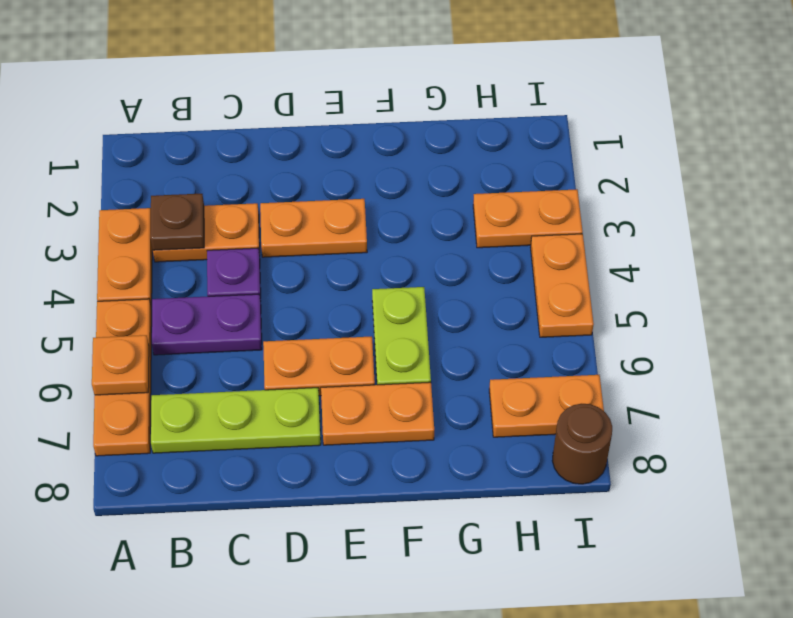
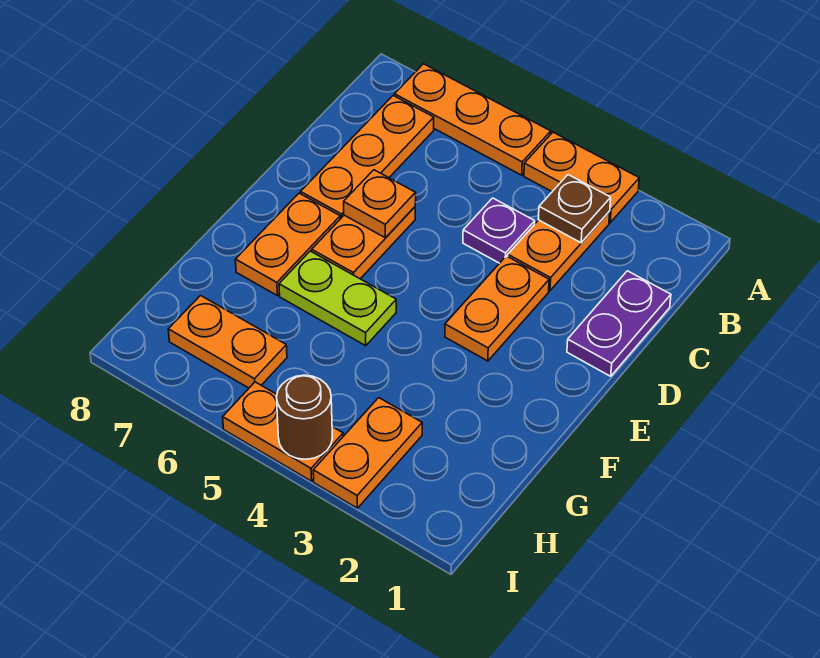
orange plate A6 level 2 -> orange plate D6 level 2
purple plate B5:C5 level 1 -> purple plate C1:D1 level 1
lime plate B7:D7 level 1 -> orange plate B7:D7 level 1
orange plate H7:I7 level 1 -> orange plate H6:H7 level 1
brown round brick I8 level 1 -> brown round brick I4 level 2

